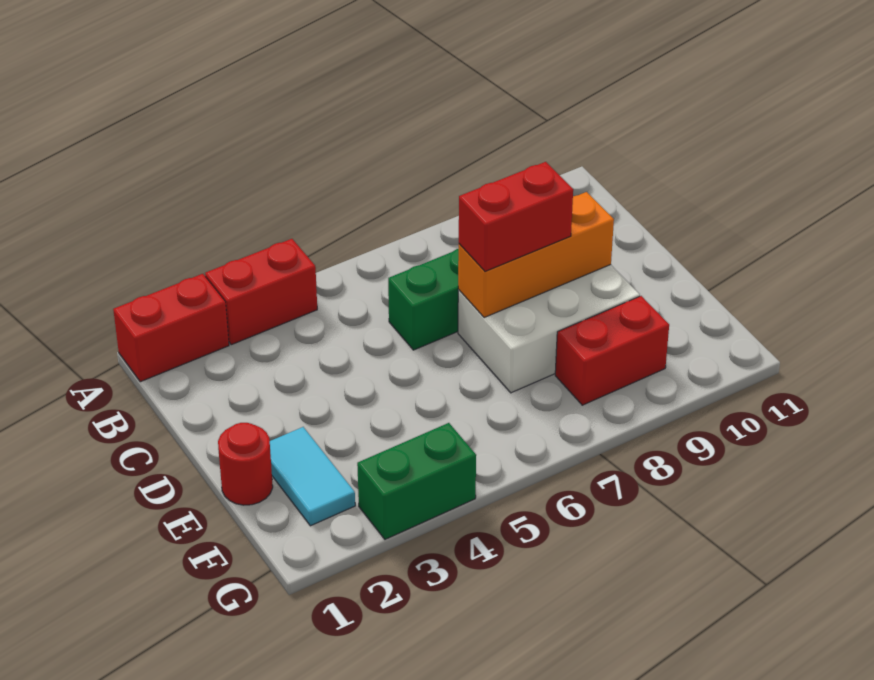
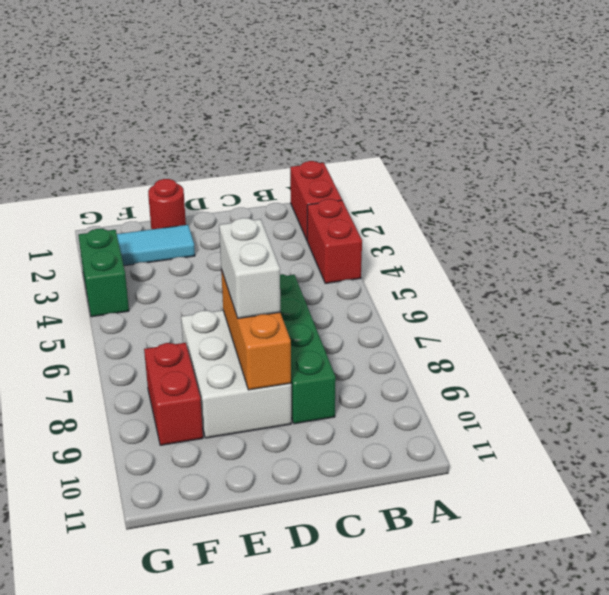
red brick D7:D8 level 3 -> white brick D7:D8 level 3

